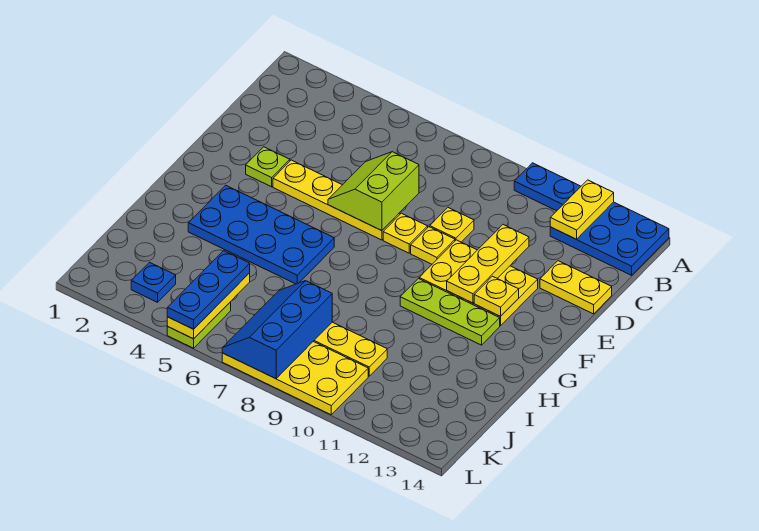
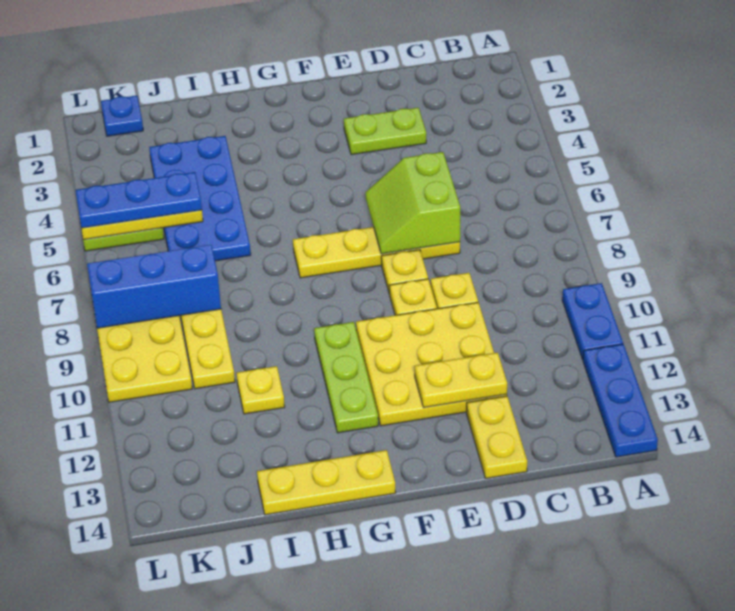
blue plate A12:B14 level 1 -> blue plate A12:A14 level 1
yellow plate A12:B12 level 2 -> yellow plate D12:E12 level 2
lime slope D6:E7 level 2 top 7 -> lime slope D6:E7 level 2 top D
yellow plate D11:F11 level 2 -> yellow plate G14:I14 level 1
lime plate E3 level 1 -> lime plate D3:E3 level 1
yellow plate E4:E7 level 1 -> yellow plate D7:G7 level 1
yellow plate E10:F12 level 1 -> yellow plate D10:F12 level 1
yellow plate F12 level 2 -> yellow plate I11 level 1
blue plate G3:H6 level 1 -> blue plate I3:J6 level 1
blue plate K3 level 1 -> blue plate K1 level 1

